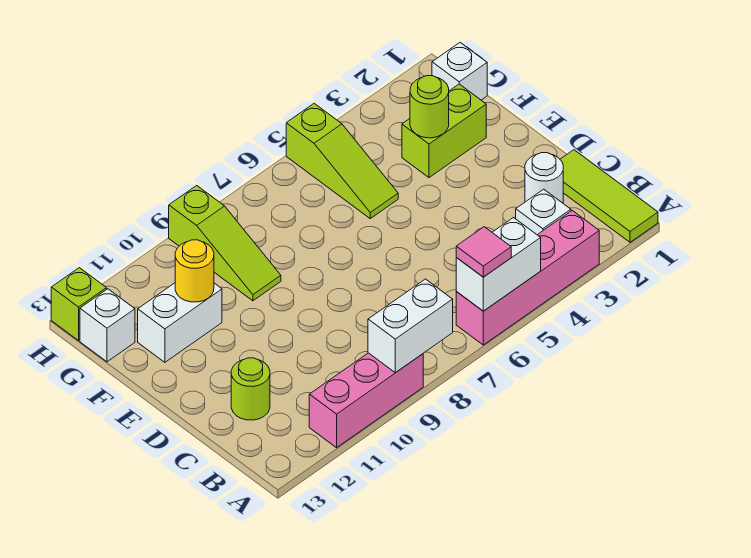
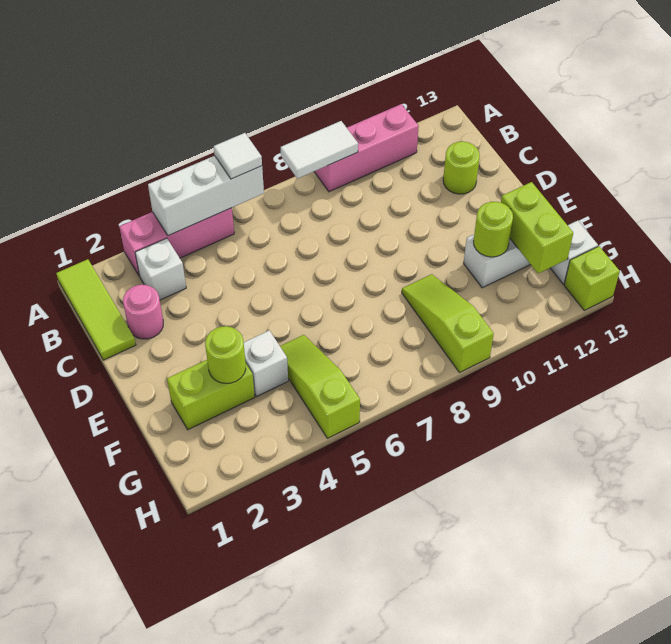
pink brick A3:A6 level 1 -> pink brick A3:A5 level 1
white brick A5:A6 level 2 -> white brick A4:A6 level 2
pink tile A6 level 3 -> white tile A6 level 3
white brick A8:A9 level 2 -> white tile A8:A9 level 2
white round brick C2 level 1 -> pink round brick C2 level 1
yellow round brick F11 level 2 -> lime round brick F11 level 2
none -> lime brick F12:G12 level 2
white brick G1 level 1 -> white brick F4 level 1

